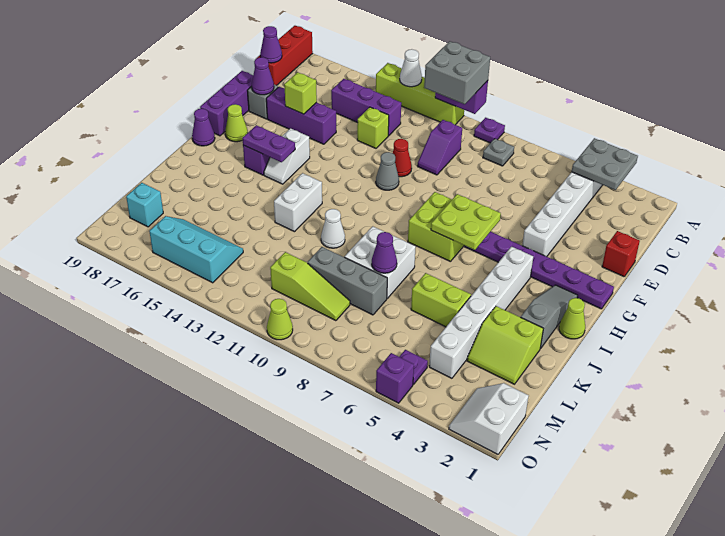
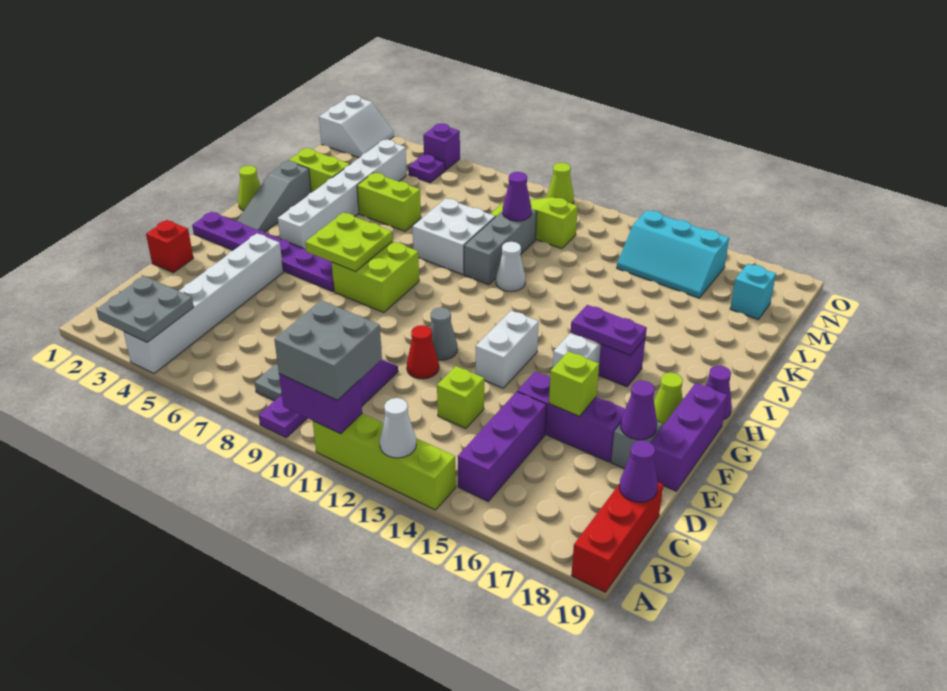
purple brick C13:C15 level 1 -> purple brick B15:D15 level 1
white brick I13:J13 level 1 -> white brick F13:G13 level 1
purple cone K8 level 2 -> purple cone L10 level 2
grey brick L8:L10 level 1 -> grey brick J10:L10 level 1

